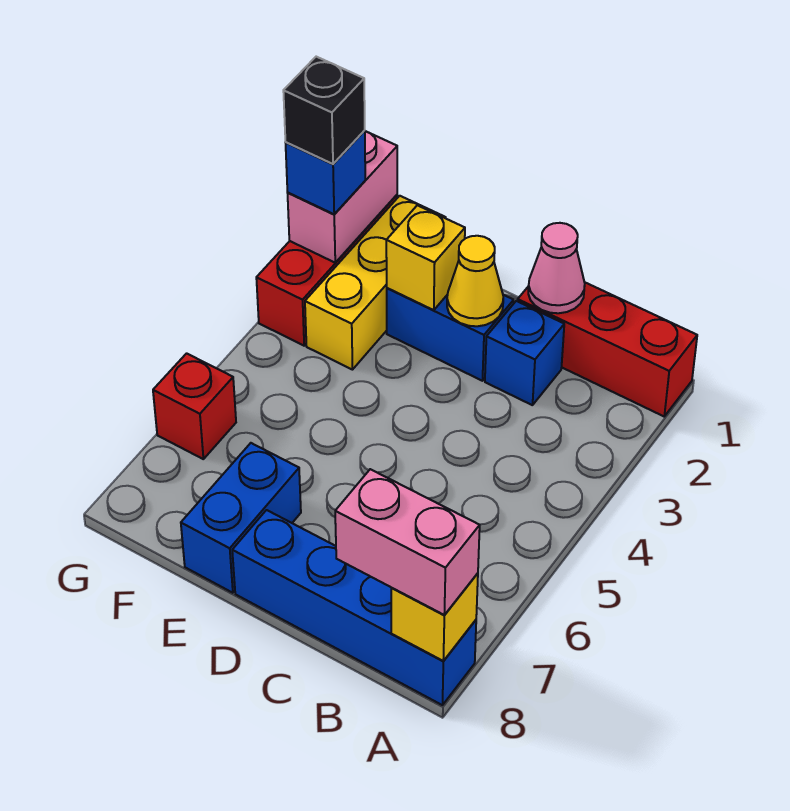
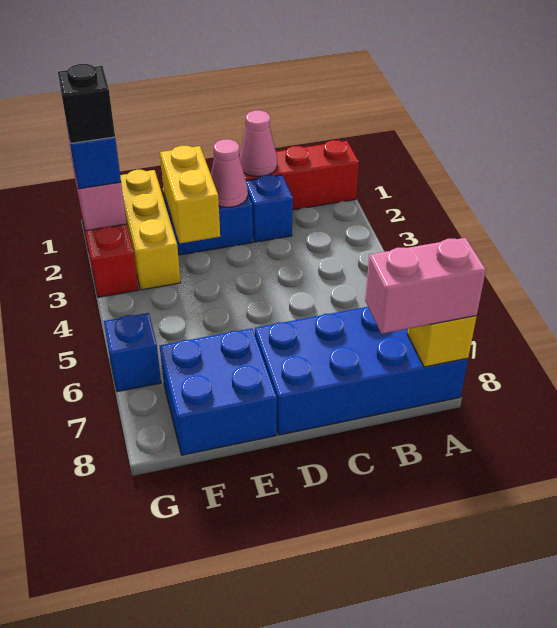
blue brick A8:D8 level 1 -> blue brick A7:D8 level 1
yellow cone D2 level 2 -> pink cone D2 level 2
yellow brick E2 level 2 -> yellow brick E2:E3 level 2
blue brick E7:E8 level 1 -> blue brick E7:F8 level 1
red brick G6 level 1 -> blue brick G6 level 1

